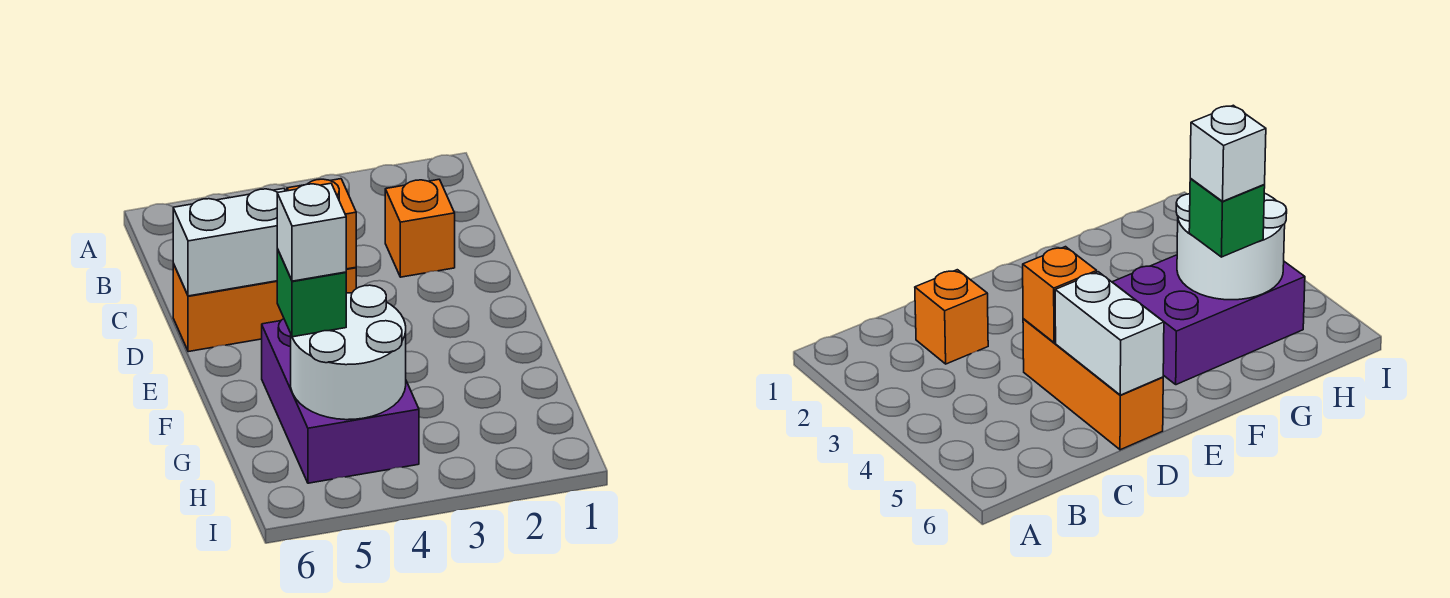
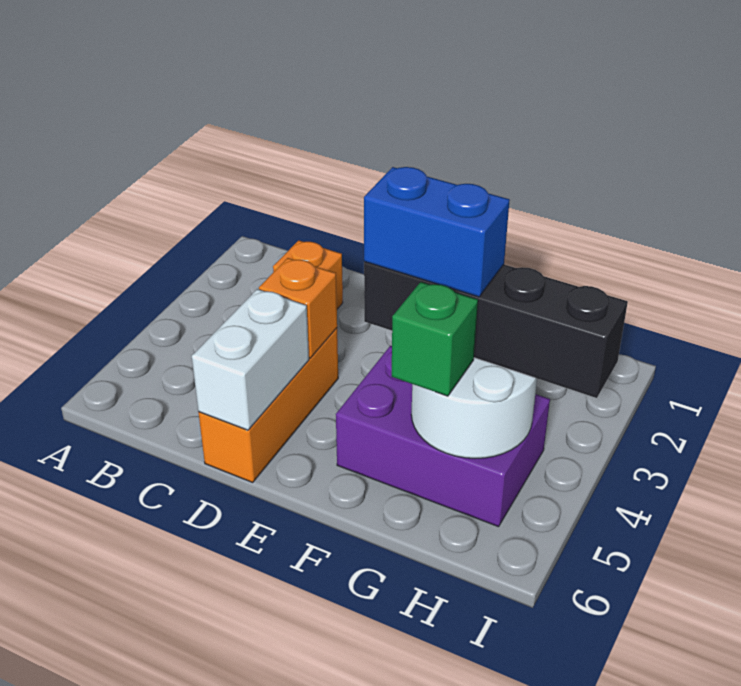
none -> black brick F4:I4 level 3
none -> blue brick F4:G4 level 4
white brick G5 level 4 -> none

